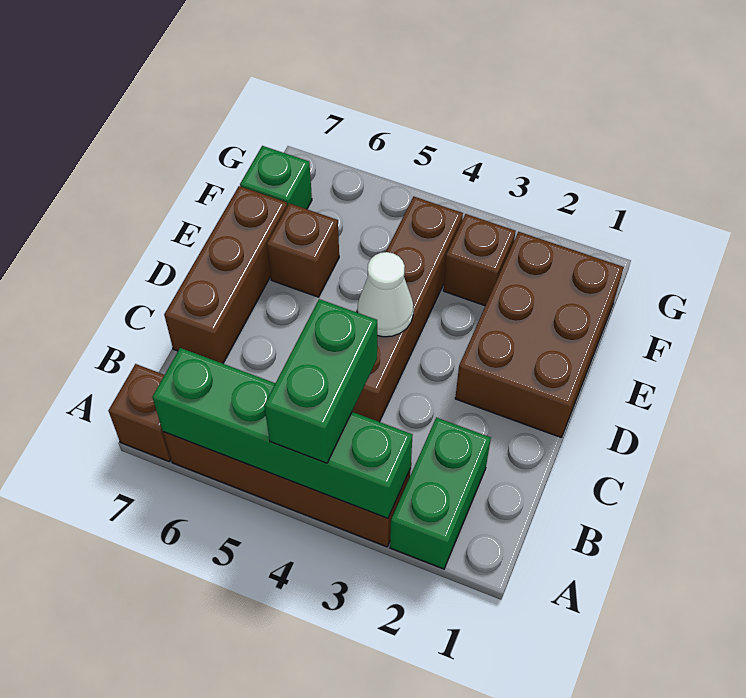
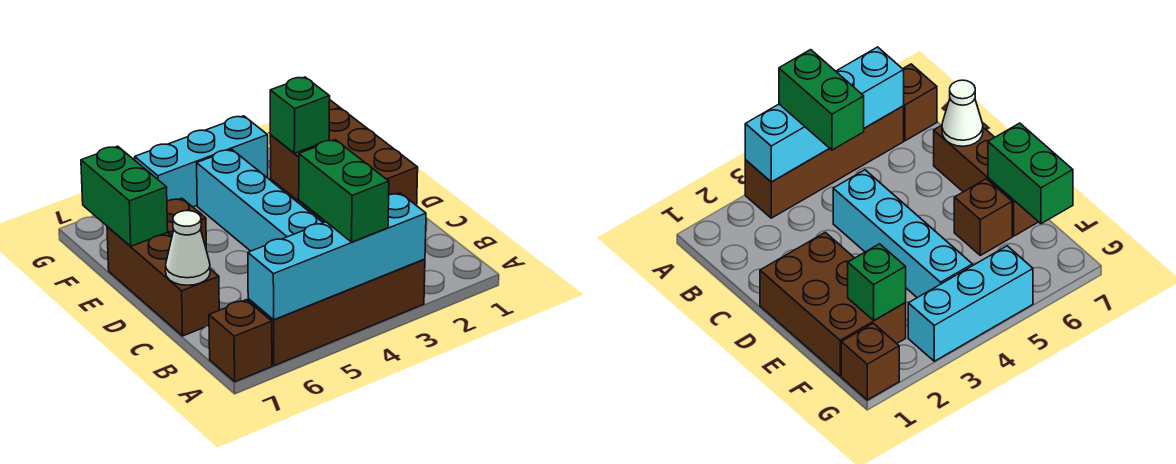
green brick A2:B2 level 1 -> green brick E7:F7 level 2
green brick A3:A6 level 2 -> cyan brick A3:A6 level 2
brown brick C4:F4 level 1 -> cyan brick C4:F4 level 1
white cone D4 level 2 -> white cone C7 level 2
brown brick F3 level 1 -> brown brick G1 level 1
green brick F7 level 1 -> green brick F2 level 2
none -> cyan brick G3:G5 level 1

